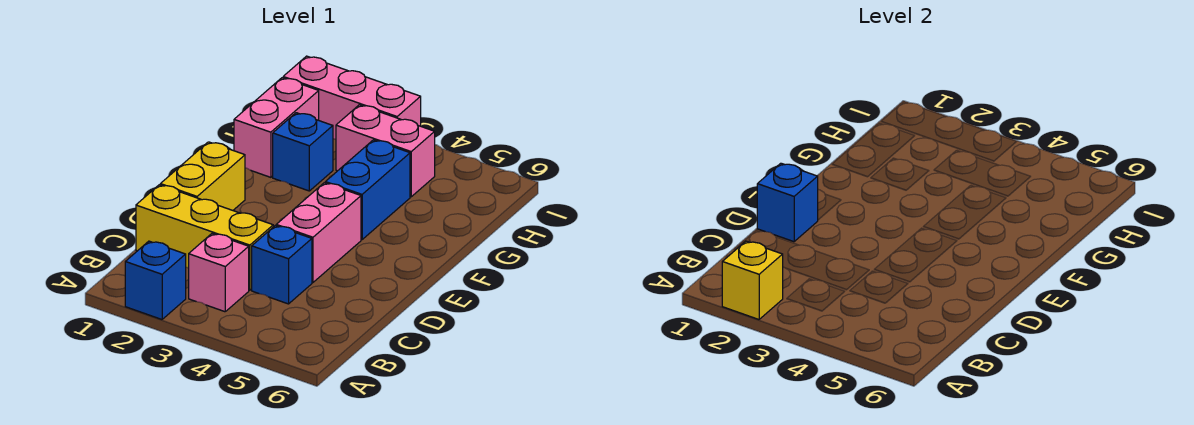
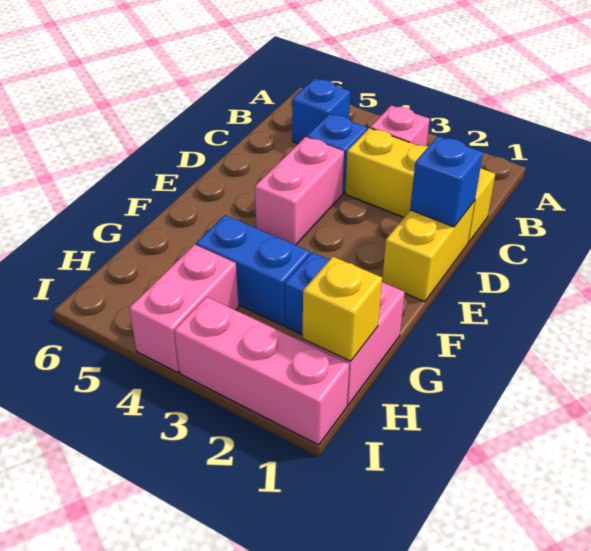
blue brick A2 level 1 -> blue brick B5 level 1
yellow brick A2 level 2 -> yellow brick H1 level 2
blue brick F4:G4 level 1 -> blue brick G3:G4 level 1
pink brick H3:H4 level 1 -> pink brick H4:I4 level 1

